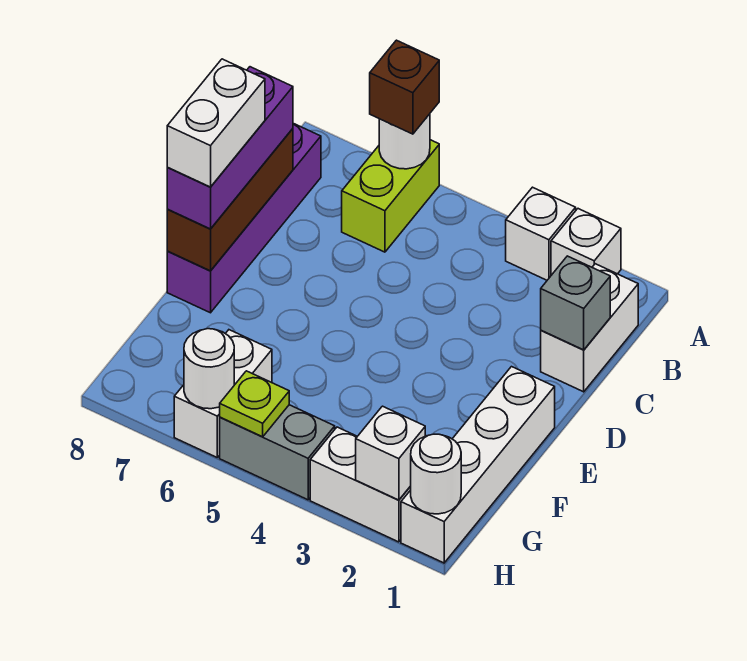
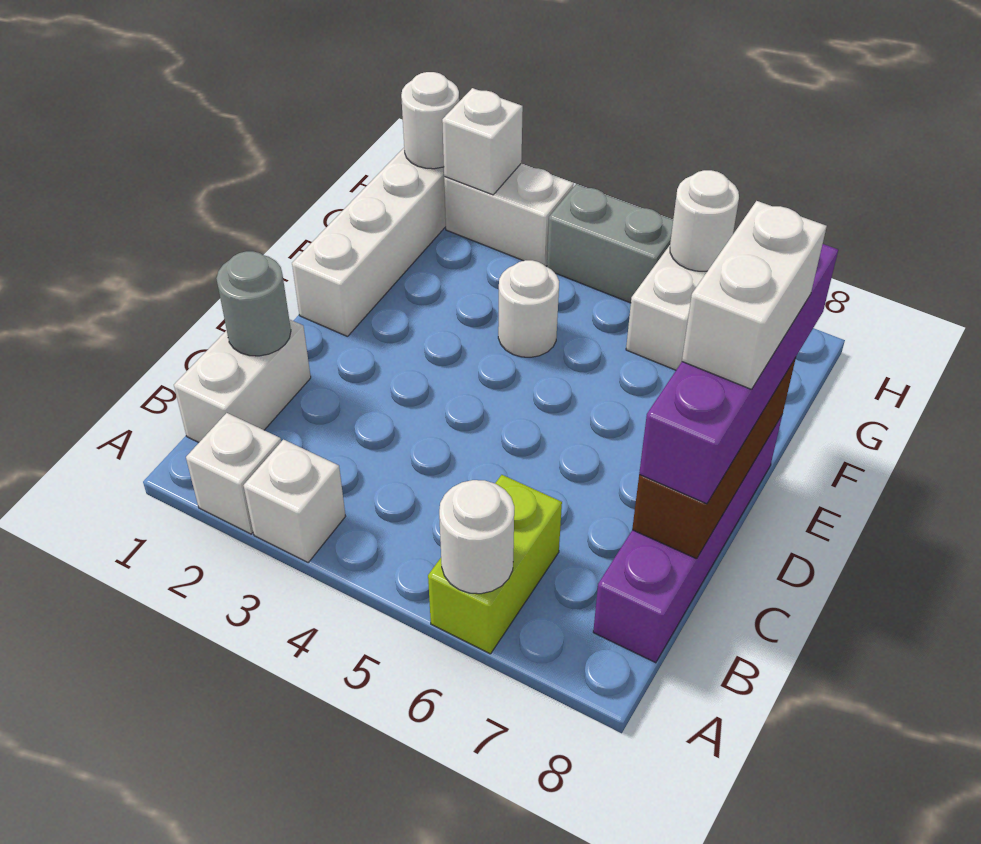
brown brick A6 level 3 -> none
grey brick C1 level 2 -> grey round brick C1 level 2
purple brick C8:E8 level 3 -> purple brick C8:F8 level 3
none -> white round brick F4 level 1
lime plate H5 level 2 -> none

